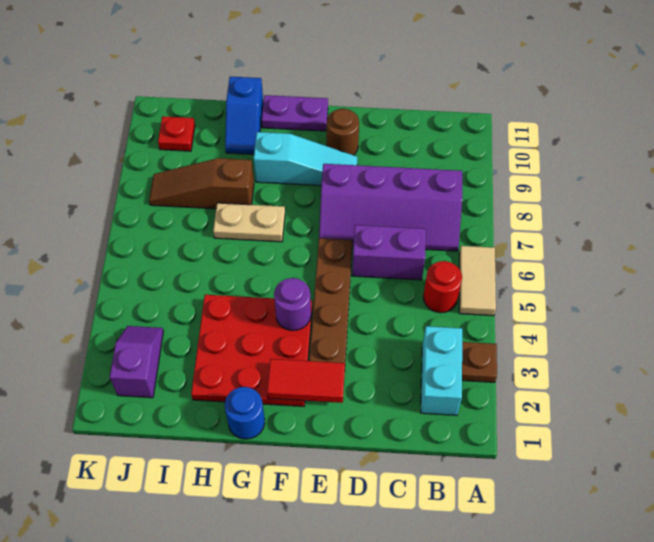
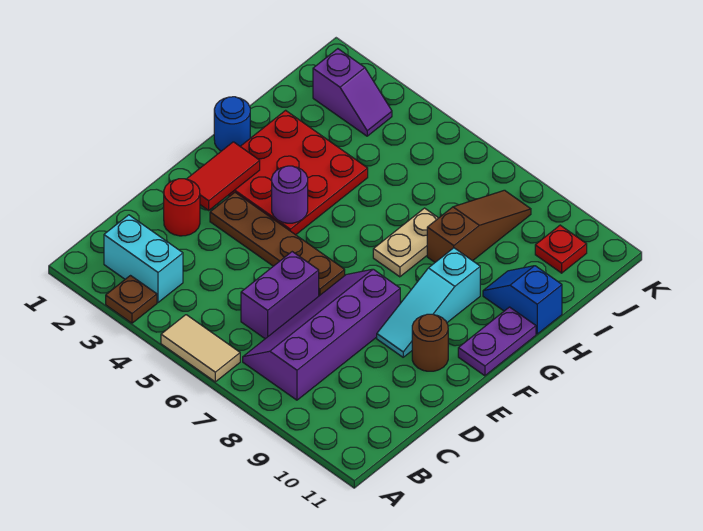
red round brick B5 level 1 -> red round brick D2 level 1

